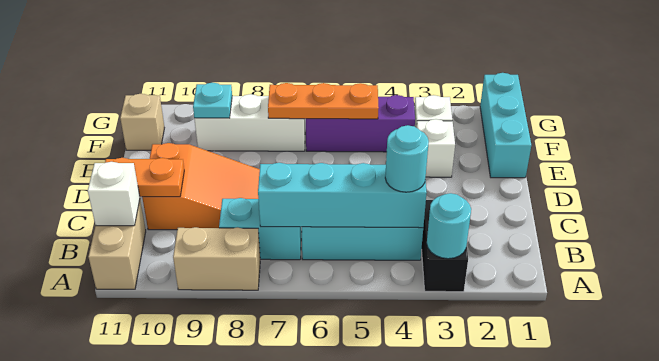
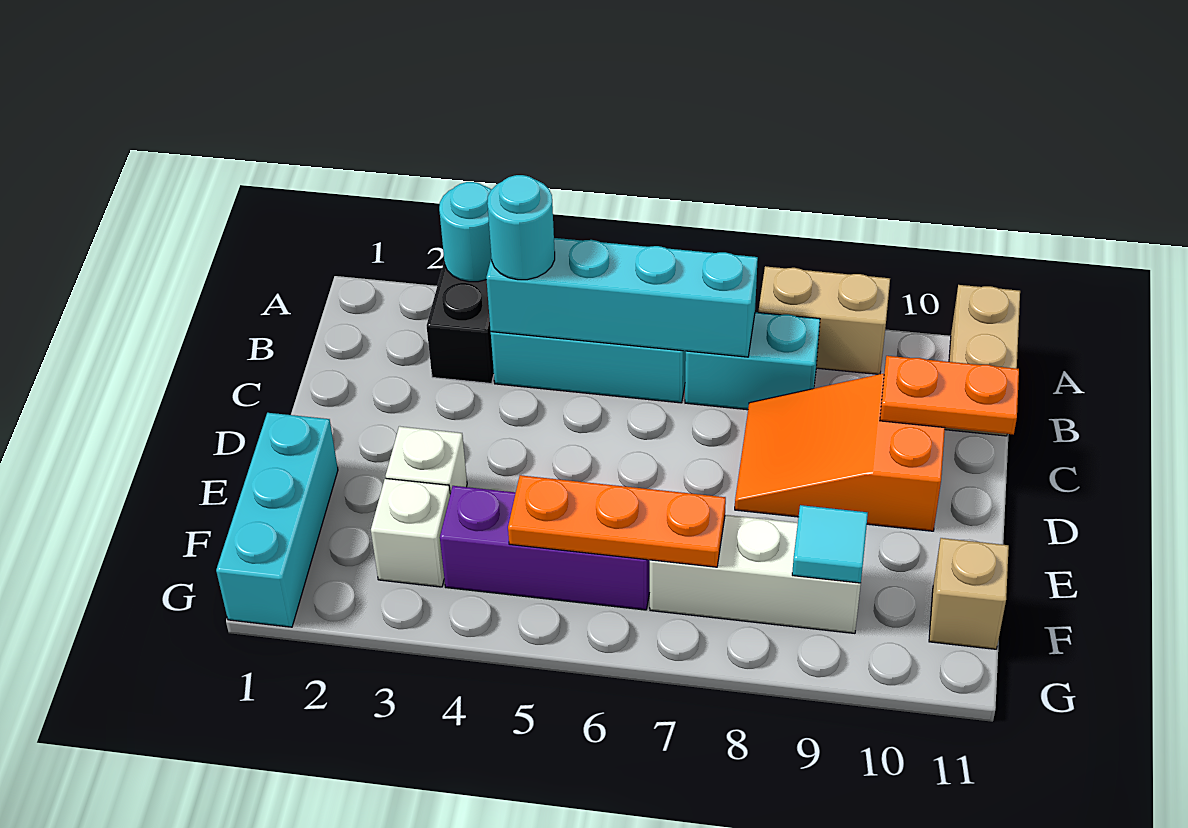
white brick B11 level 2 -> none
cyan plate F9 level 2 -> cyan tile F9 level 2

